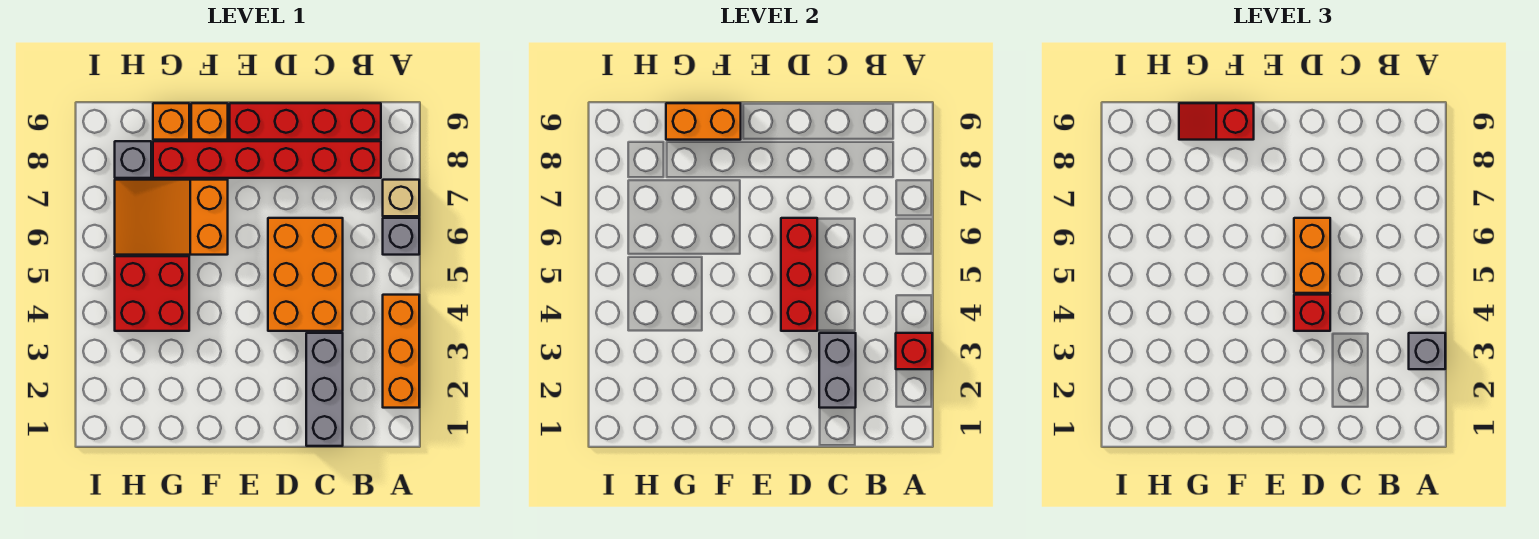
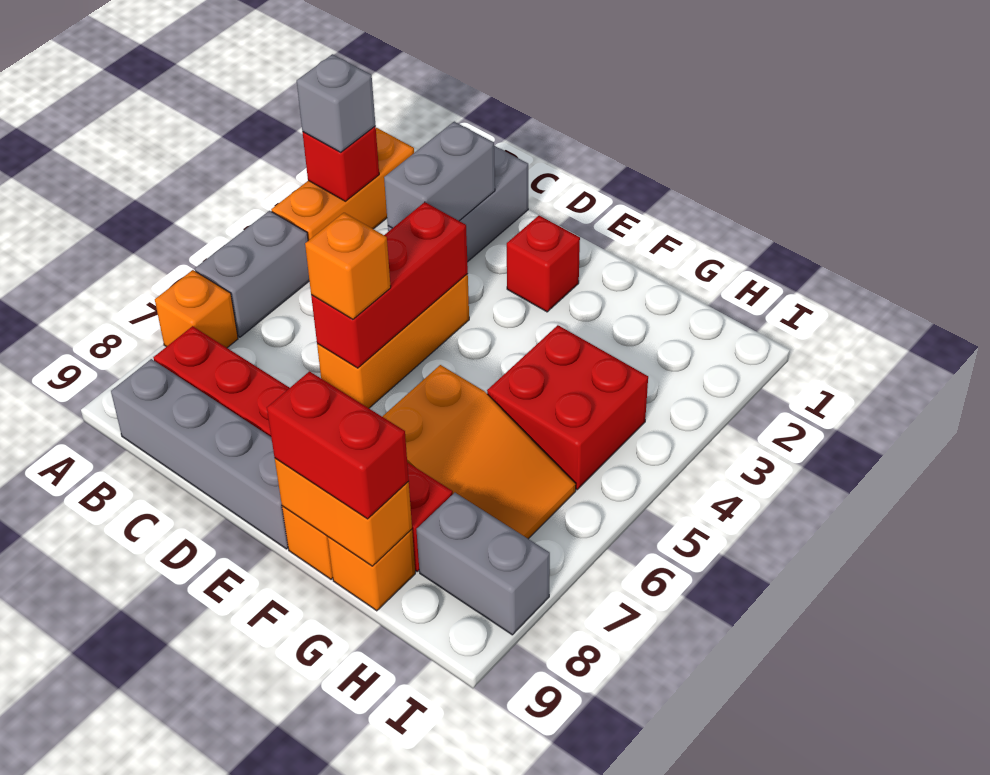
grey brick A6 level 1 -> grey brick A5:A6 level 1
tan brick A7 level 1 -> orange brick A7 level 1
red brick B9:E9 level 1 -> grey brick B9:E9 level 1
orange brick C4:D6 level 1 -> orange brick D4:D6 level 1
red brick D4 level 3 -> red brick E2 level 1
orange brick D5:D6 level 3 -> orange brick D6 level 3
red slope F9:G9 level 3 top F -> red brick F9:G9 level 3
grey brick H8 level 1 -> grey brick H8:I8 level 1

